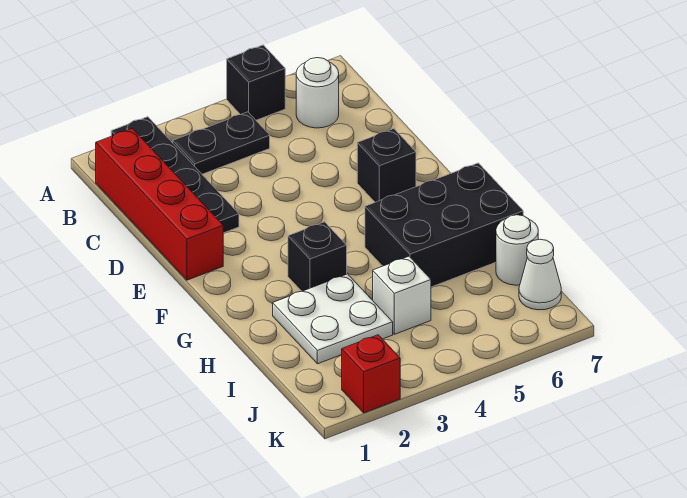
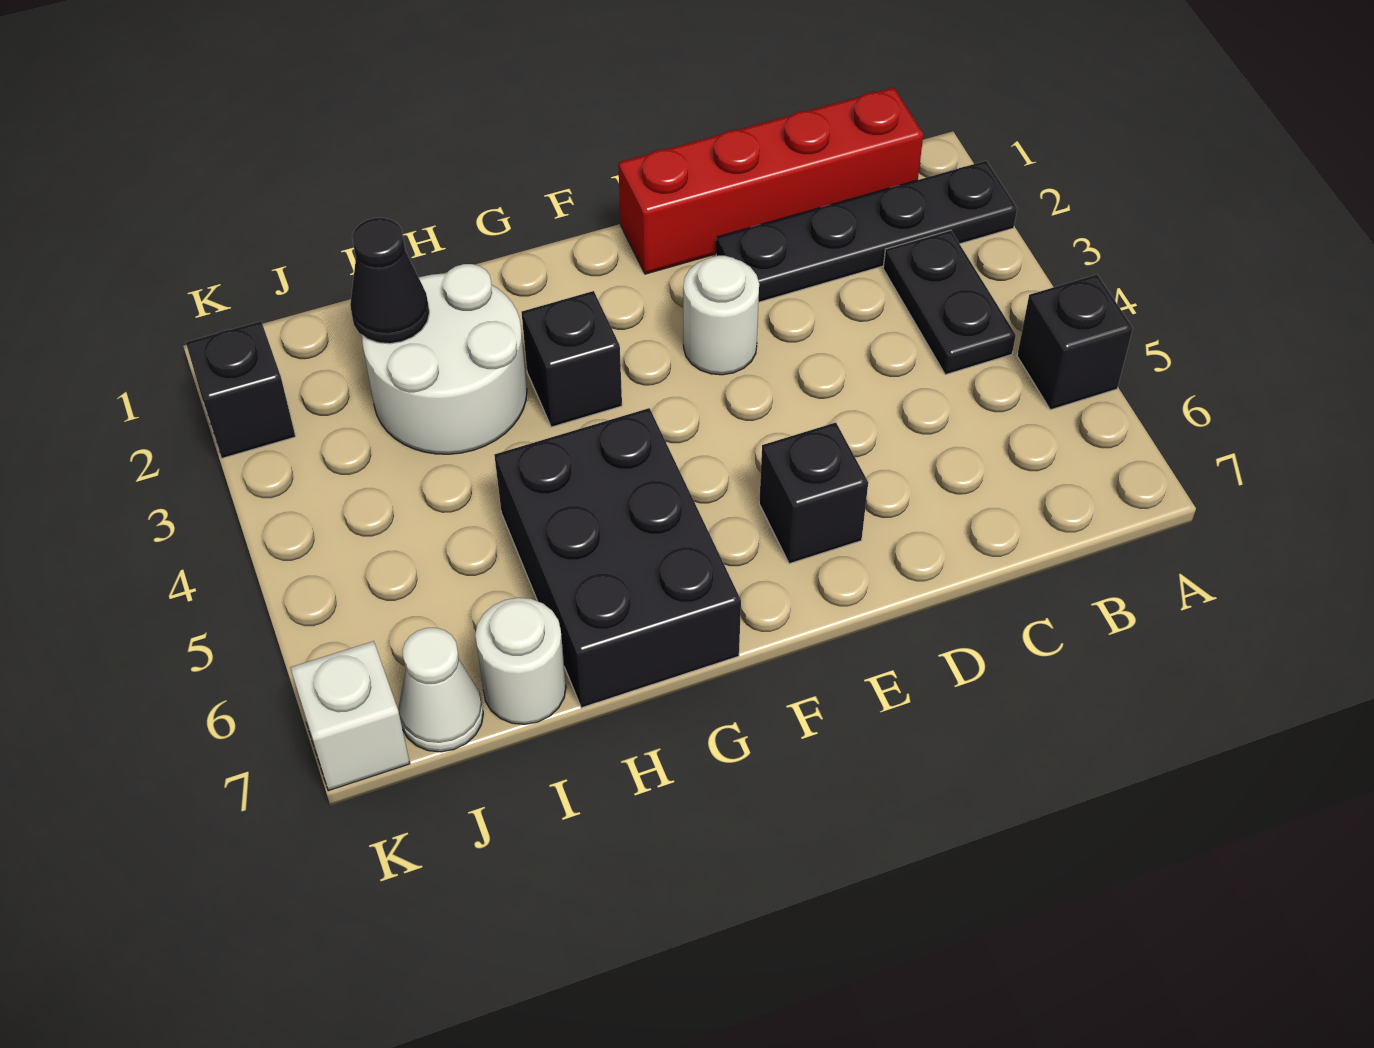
white round brick B6 level 1 -> white round brick E3 level 1
white plate H2:I3 level 1 -> white round brick H2:I3 level 1
none -> black cone I2 level 2
white brick I4 level 1 -> white brick K7 level 1
red brick K2 level 1 -> black brick K2 level 1

